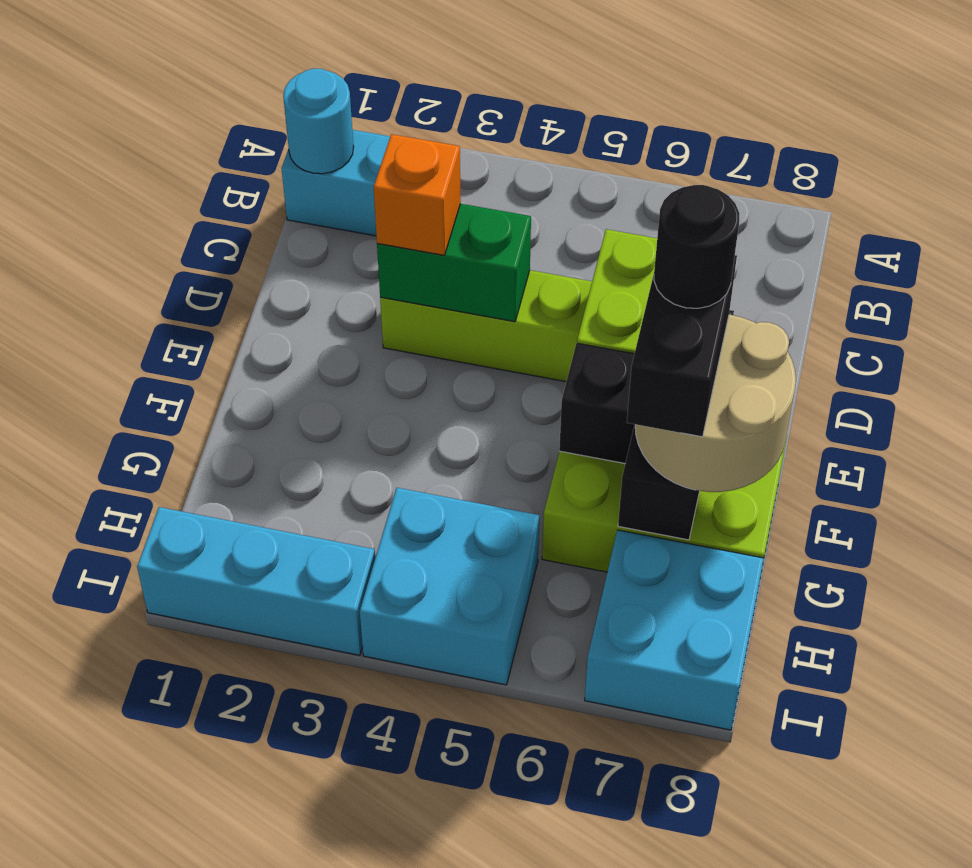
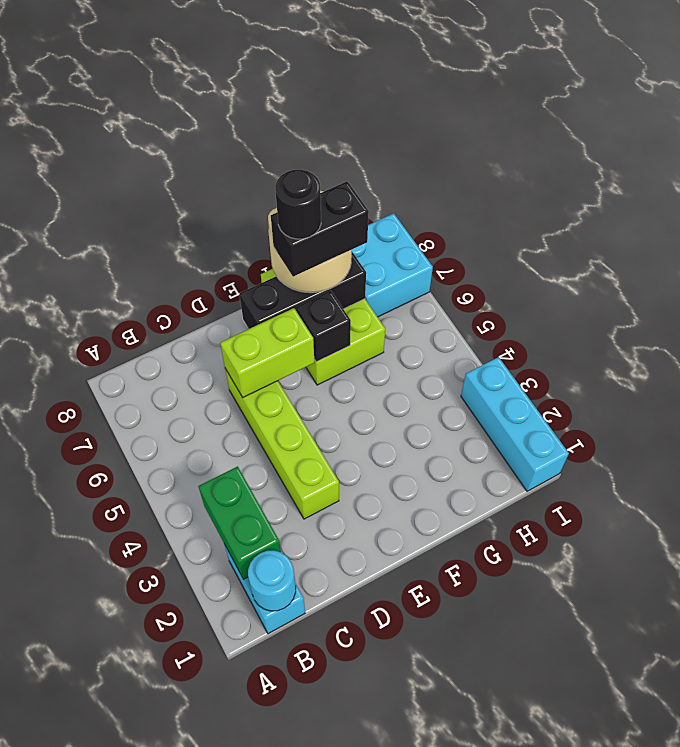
green brick D3:D4 level 2 -> green brick B2:B3 level 2
orange brick D3 level 3 -> none
cyan brick H4:I5 level 1 -> none

